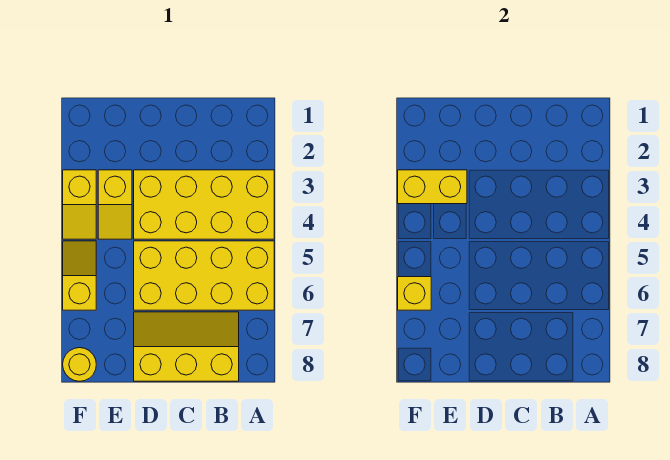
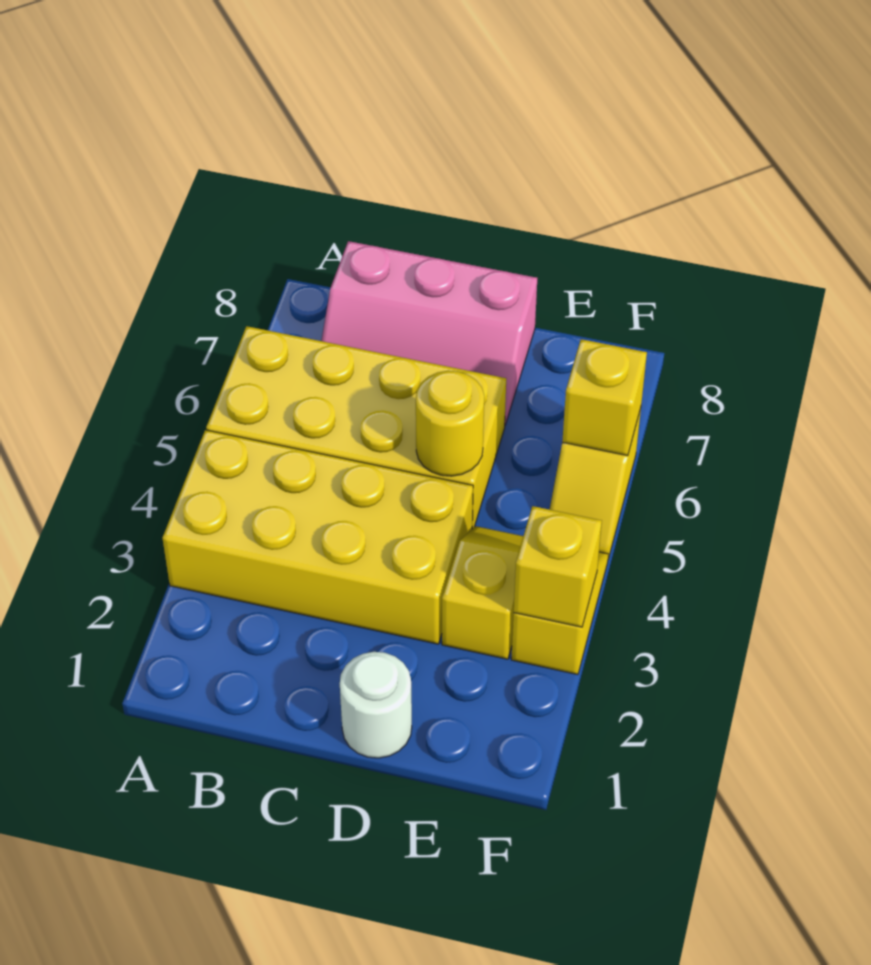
yellow slope B7:D8 level 1 top 8 -> pink slope B7:D8 level 1 top 8
none -> white round brick D1 level 1
yellow brick E3:F3 level 2 -> yellow brick F3 level 2
yellow round brick F8 level 1 -> yellow round brick D5 level 2

